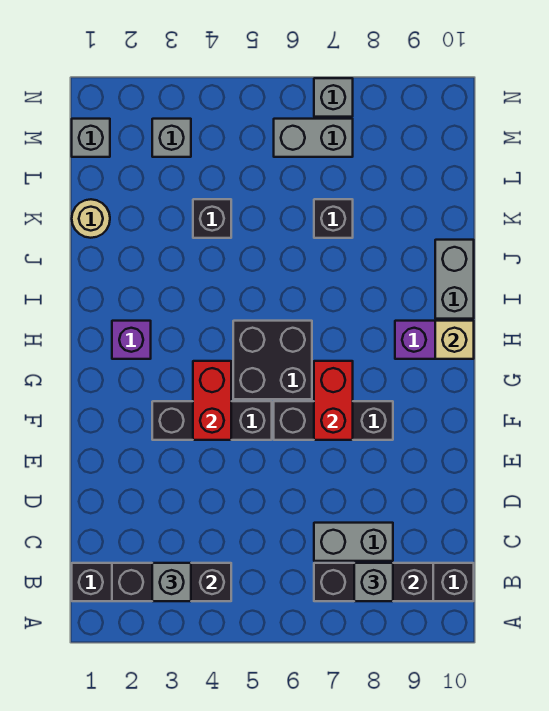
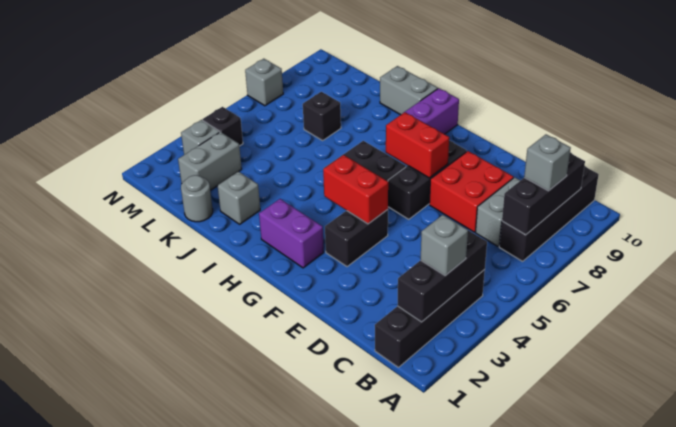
none -> red brick D7:E8 level 1
black brick F3:F5 level 1 -> black brick F3:F4 level 1
purple brick H2 level 1 -> purple brick G2:H2 level 1
tan brick H10 level 2 -> none
tan round brick K1 level 1 -> grey round brick K1 level 1
black brick K4 level 1 -> black brick M4 level 1
grey brick M1 level 1 -> grey brick J2 level 1
grey brick M6:M7 level 1 -> grey brick L2:L3 level 1

